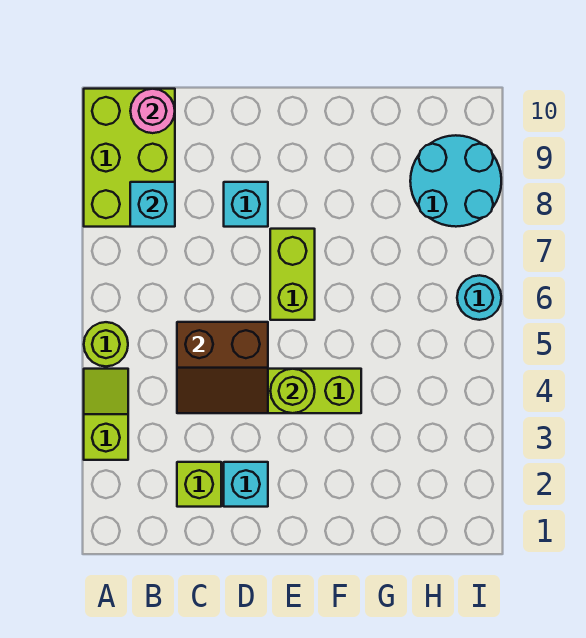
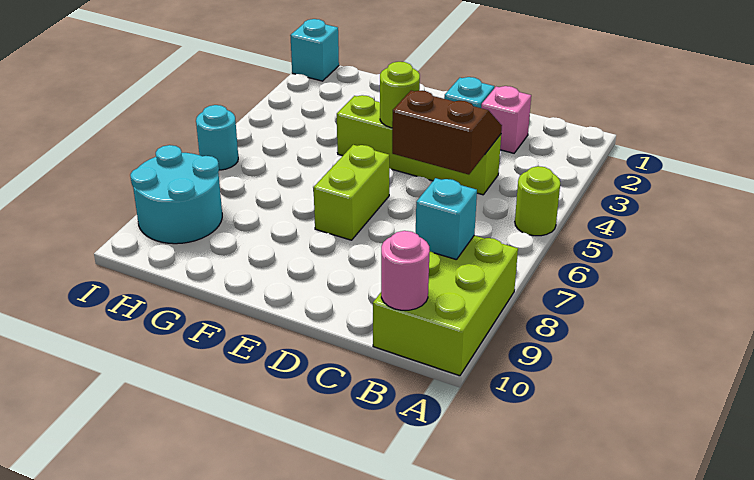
lime slope A3:A4 level 1 top 3 -> none
lime brick C2 level 1 -> pink brick C2 level 1
cyan brick D8 level 1 -> cyan brick I1 level 1

